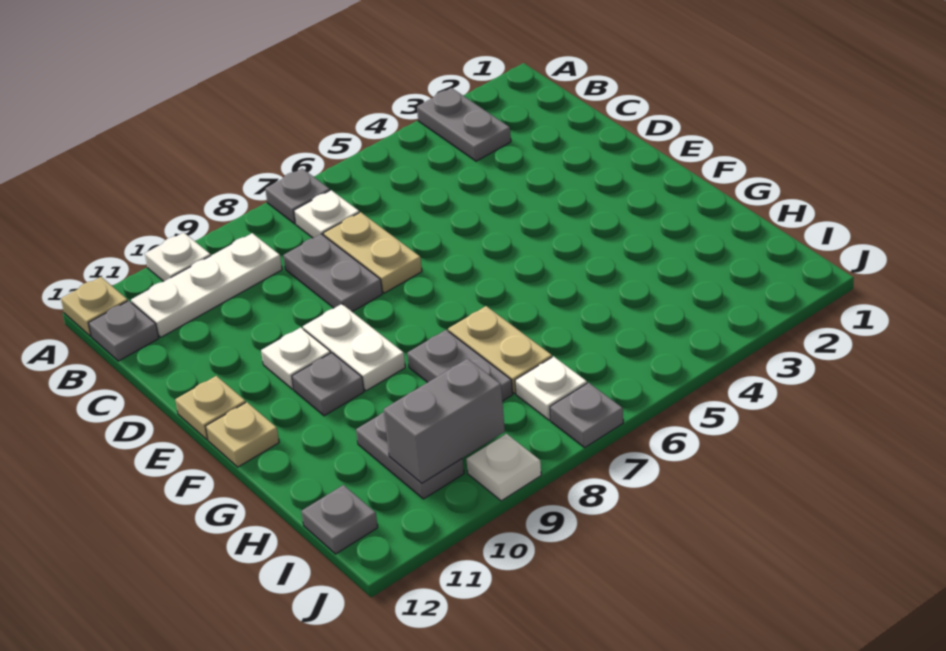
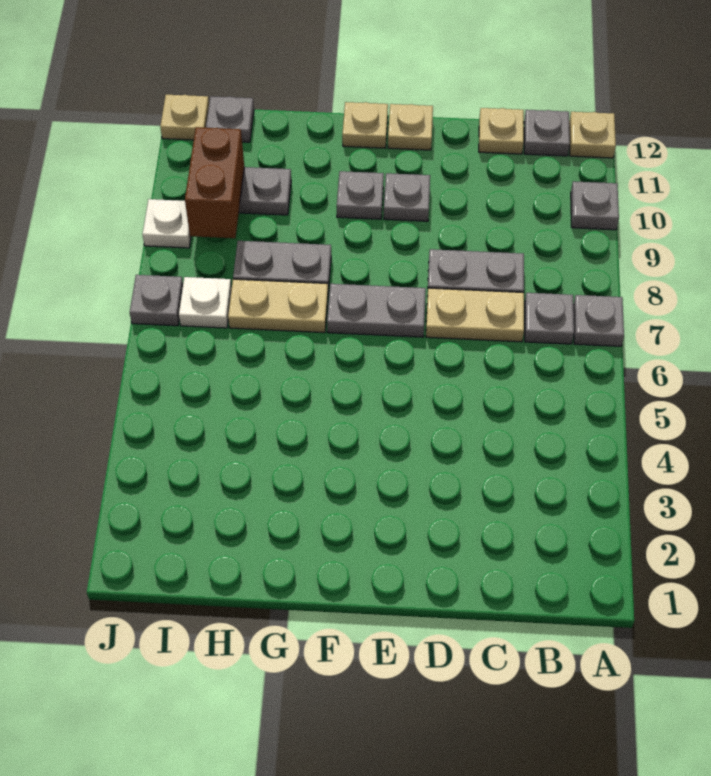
grey plate A3:B3 level 1 -> grey plate E7:F7 level 1
white plate A10 level 1 -> grey plate A10 level 1
white plate B7 level 1 -> grey plate B7 level 1
white plate B9:B11 level 1 -> none
none -> tan plate C12 level 1
white plate E9:F9 level 1 -> none
white plate E10 level 1 -> grey plate E10 level 1
grey brick I9:I10 level 2 -> brown brick I9:I10 level 2
none -> tan plate J12 level 1

